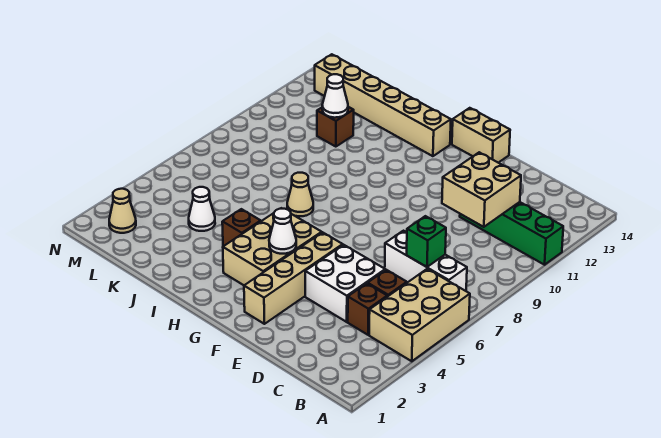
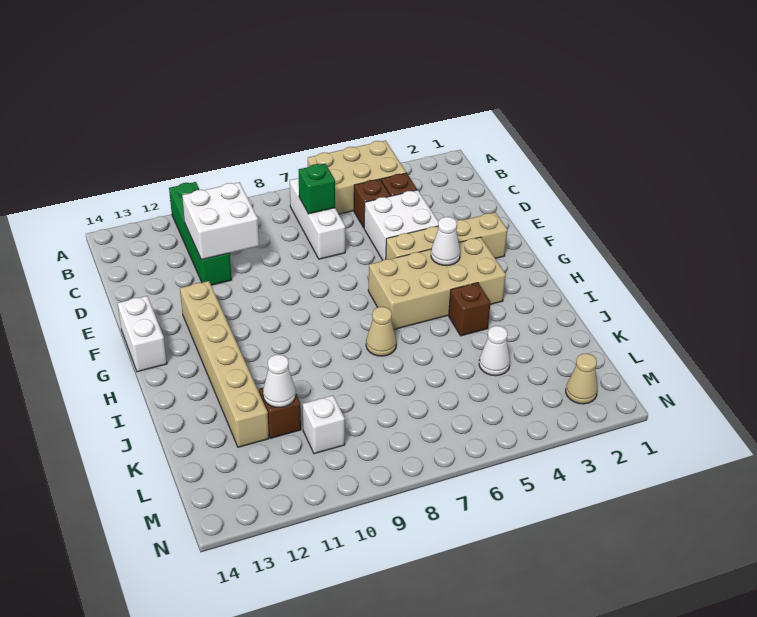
tan brick C10:D11 level 2 -> white brick C10:D11 level 2
tan brick F14:G14 level 1 -> white brick F14:G14 level 1
tan brick G3:H5 level 1 -> tan brick G3:H6 level 1
tan brick H13:M13 level 1 -> tan brick F12:K12 level 1
none -> white brick L10 level 1

